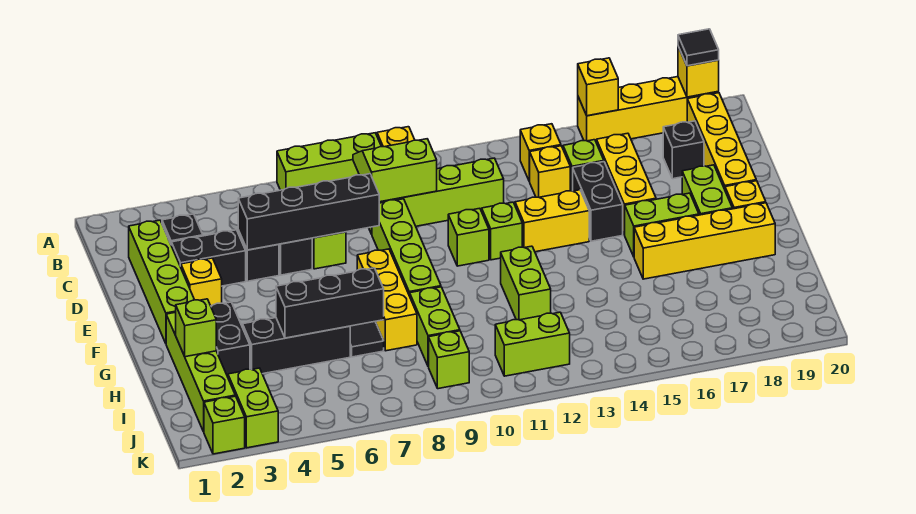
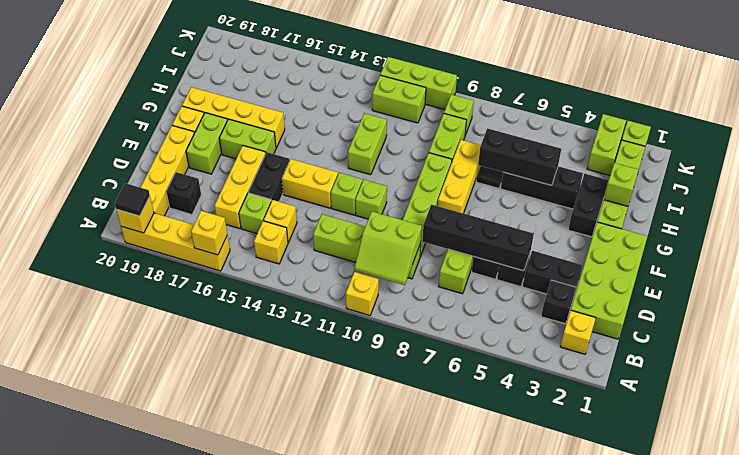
lime brick A7:A9 level 1 -> lime brick K10:K12 level 1
lime brick C2:F2 level 1 -> lime brick C1:F2 level 1
yellow brick E3 level 1 -> yellow brick B2 level 1

